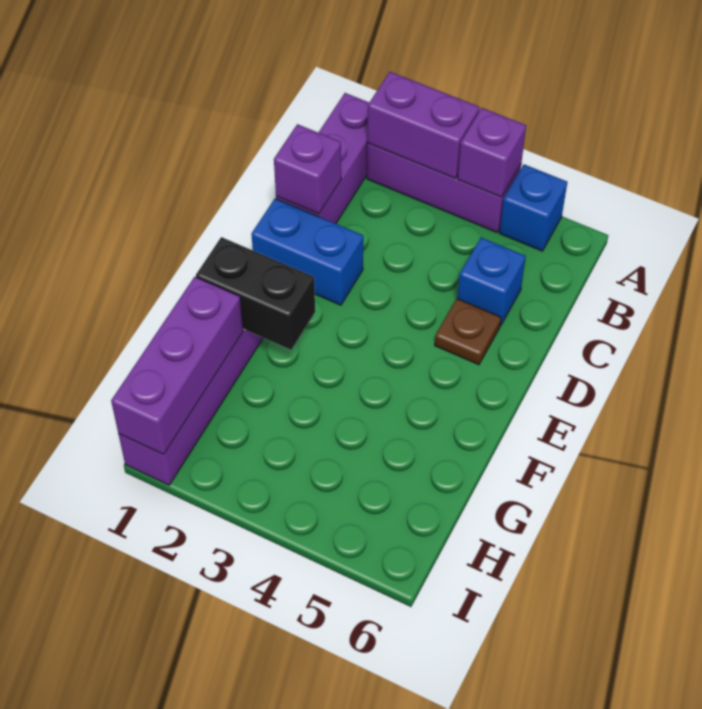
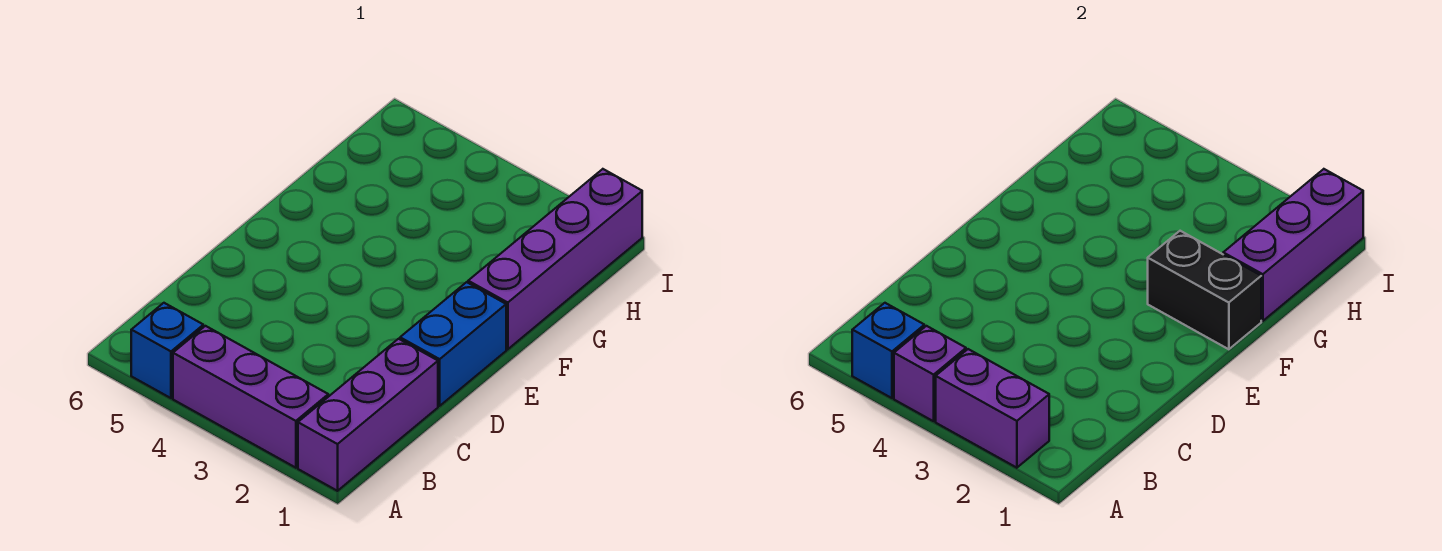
purple brick C1 level 2 -> none
blue brick C5 level 1 -> blue brick A5 level 2
blue brick D1:D2 level 1 -> blue brick D1:E1 level 1
brown plate D5 level 1 -> none

